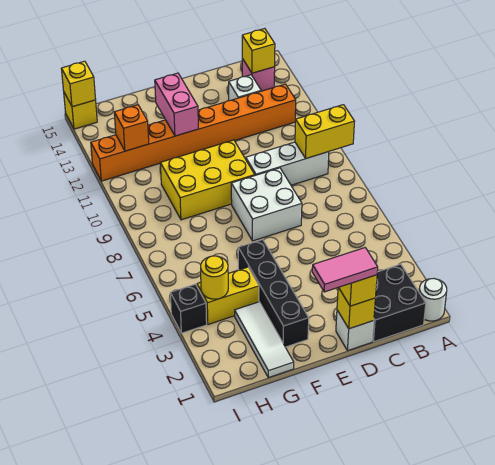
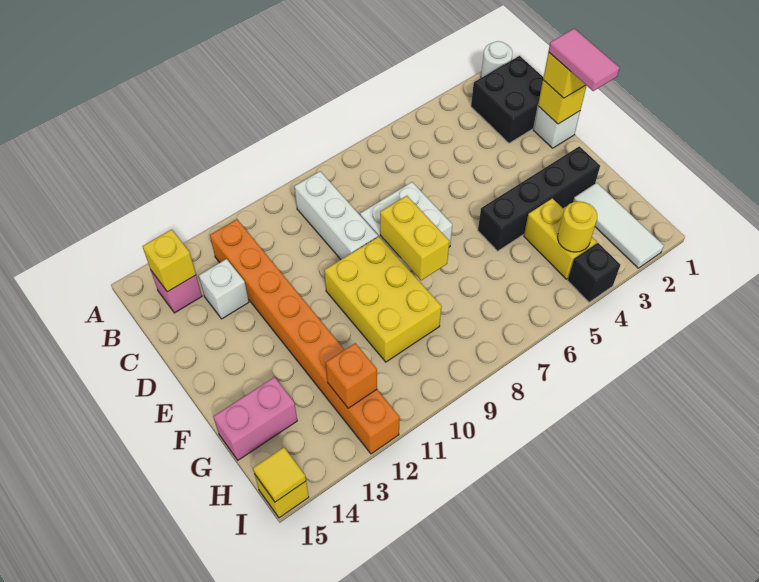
yellow brick A9:B9 level 2 -> yellow brick E8:F8 level 2
pink brick F12:F13 level 2 -> pink brick G14:G15 level 1
white tile G1:G3 level 1 -> white tile G2:I2 level 1
yellow brick I15 level 2 -> yellow tile I15 level 2

